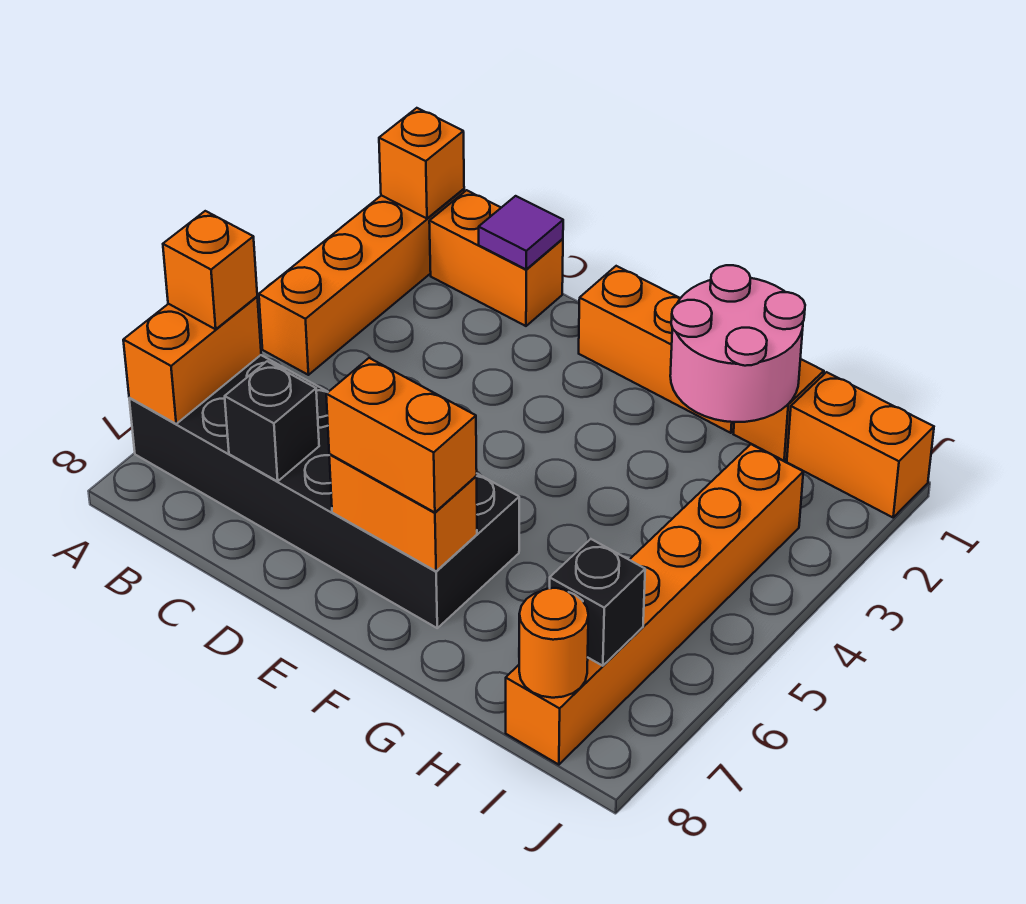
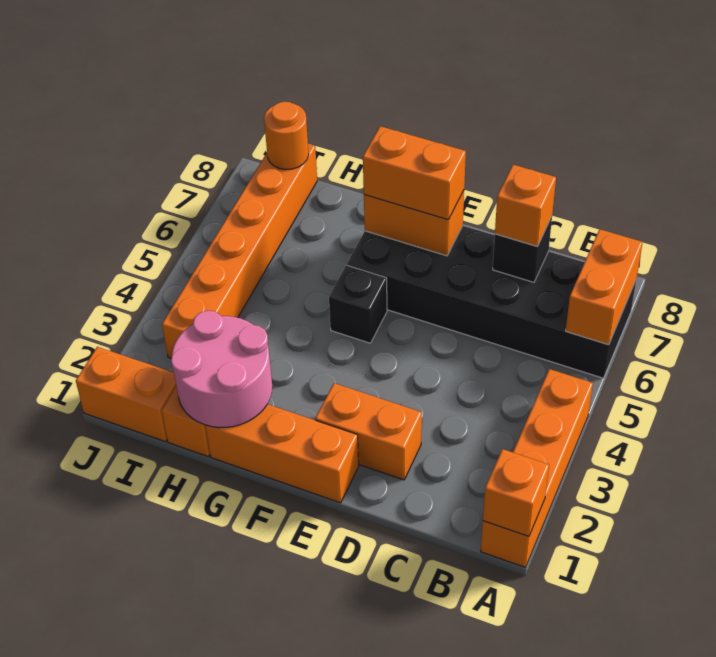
orange brick A6 level 3 -> orange brick C7 level 3
orange brick B1:C1 level 1 -> orange brick D2:E2 level 1
purple tile C1 level 2 -> none
black brick I7 level 2 -> black brick F5 level 1

